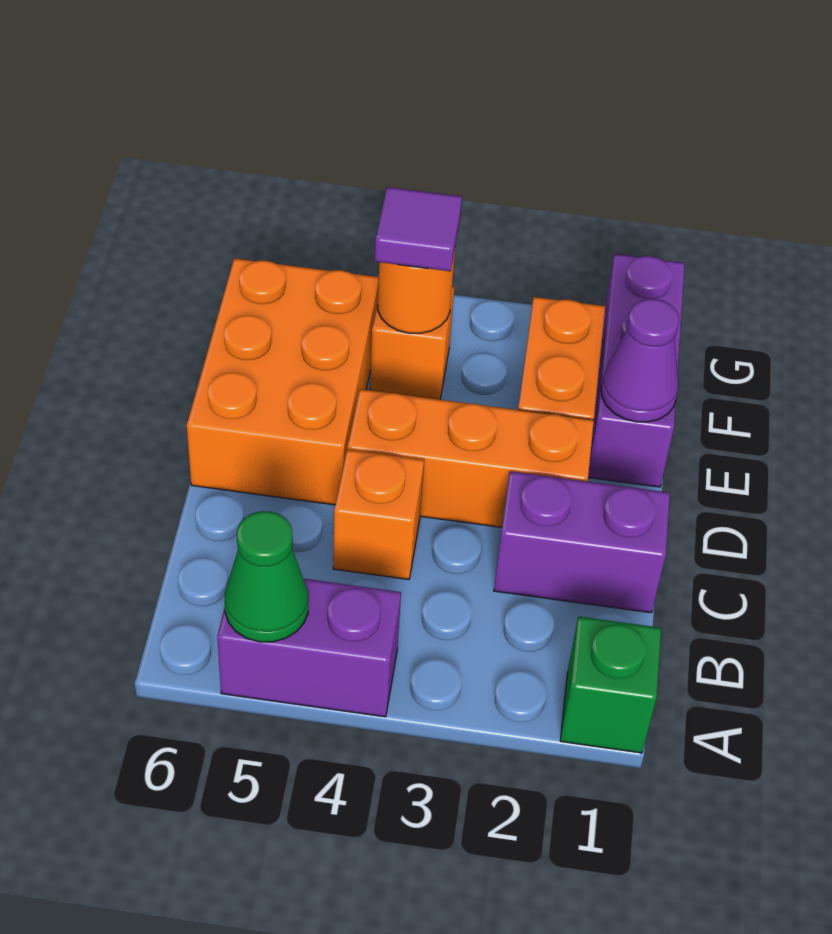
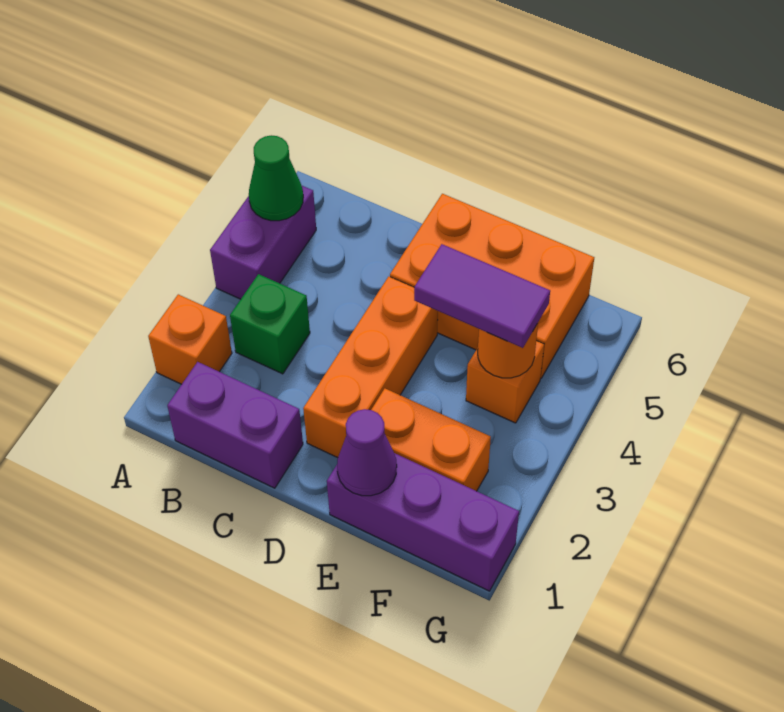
green brick A1 level 1 -> green brick B3 level 1
purple brick C1:C2 level 1 -> purple brick B1:C1 level 1
orange brick C4 level 1 -> orange brick A2 level 1
purple tile F4 level 3 -> purple tile E4:F4 level 3

